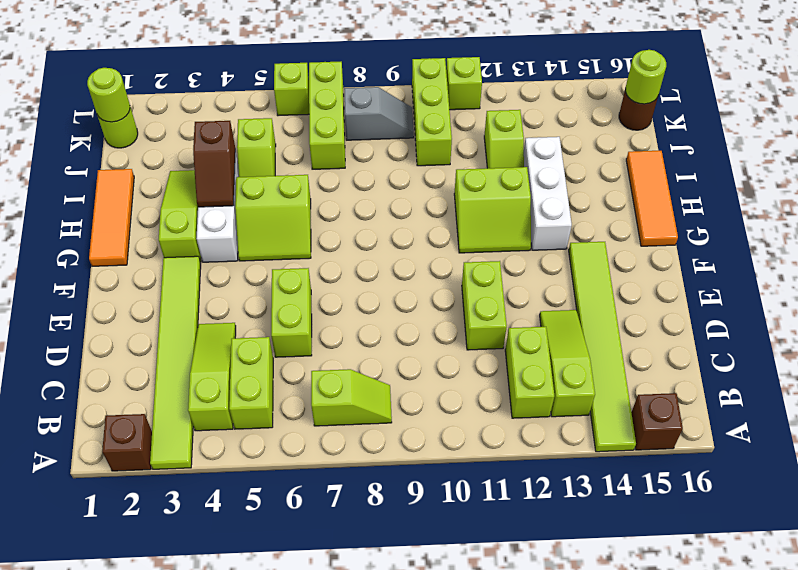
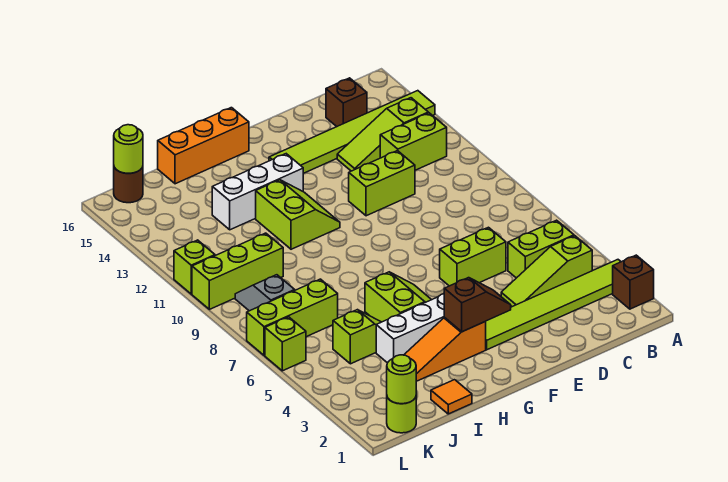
brown brick A15 level 1 -> brown brick C15 level 1
lime slope B7:B8 level 1 top 7 -> none
orange tile G1:I1 level 1 -> orange tile I1 level 1
lime slope G3:I3 level 1 top G -> orange slope G3:I3 level 1 top G
orange tile G16:I16 level 1 -> orange brick G16:I16 level 1
brown slope H4:I4 level 2 top I -> brown slope F3:G3 level 2 top G
lime slope I12:J12 level 1 top J -> none

